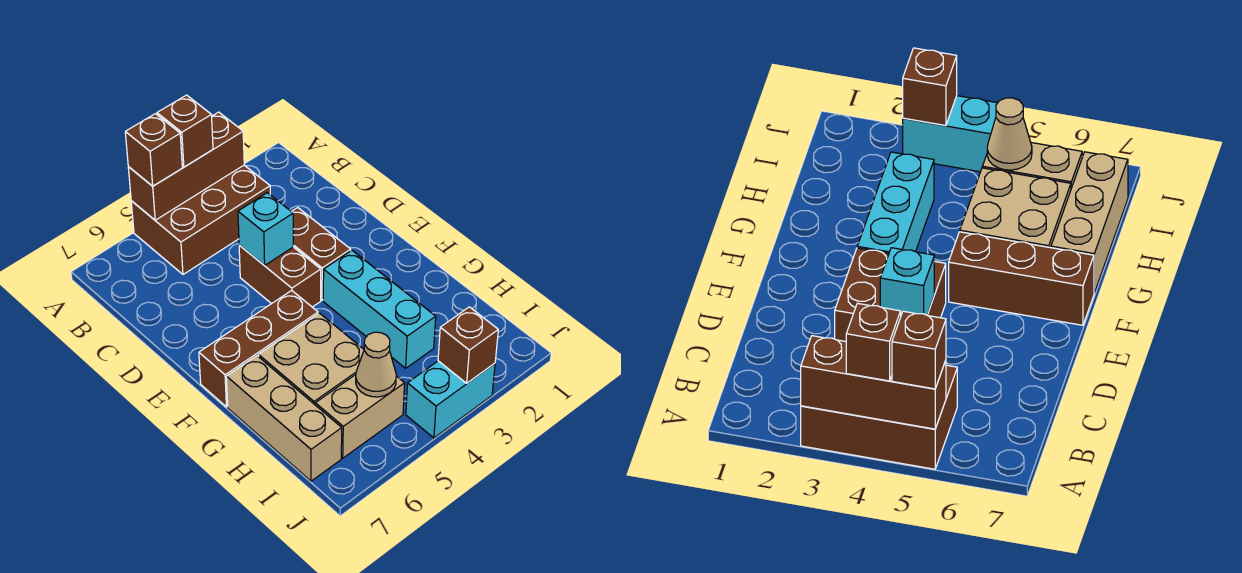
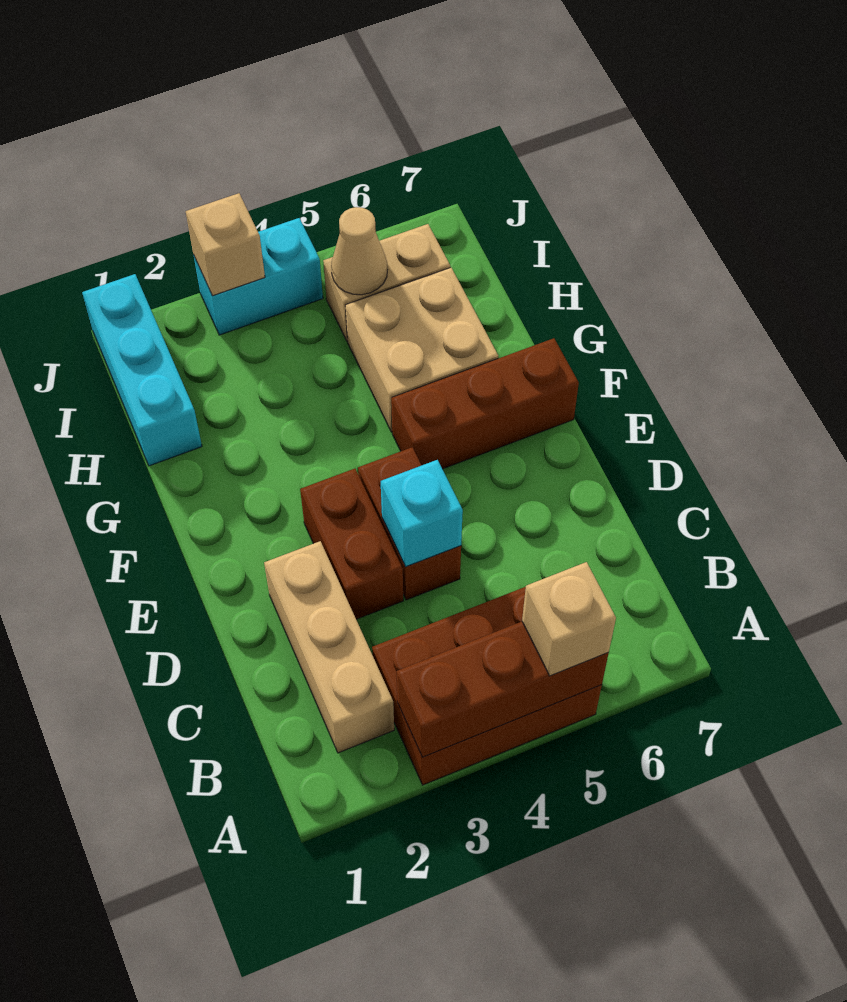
brown brick A4 level 3 -> none
brown brick A5 level 3 -> tan brick A5 level 3
cyan brick F3:H3 level 1 -> cyan brick H1:J1 level 1
tan brick G7:I7 level 1 -> tan brick B2:D2 level 1
brown brick J3 level 2 -> tan brick J3 level 2

